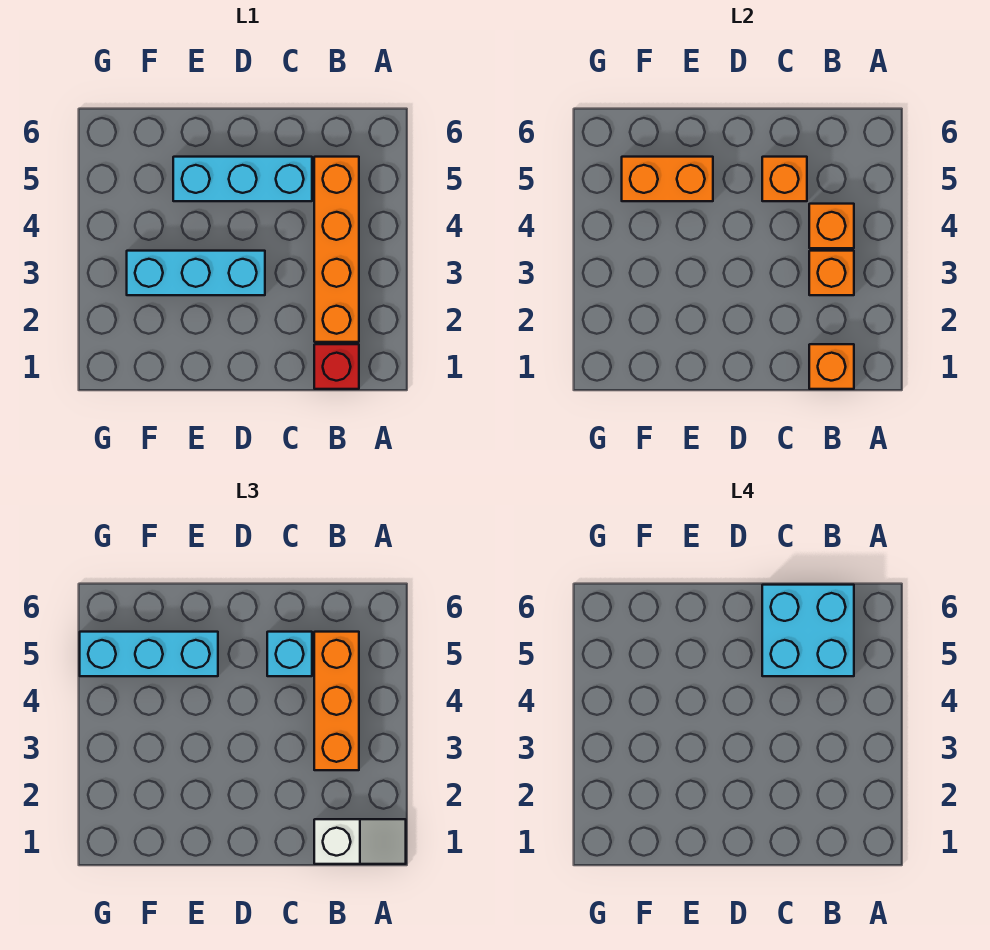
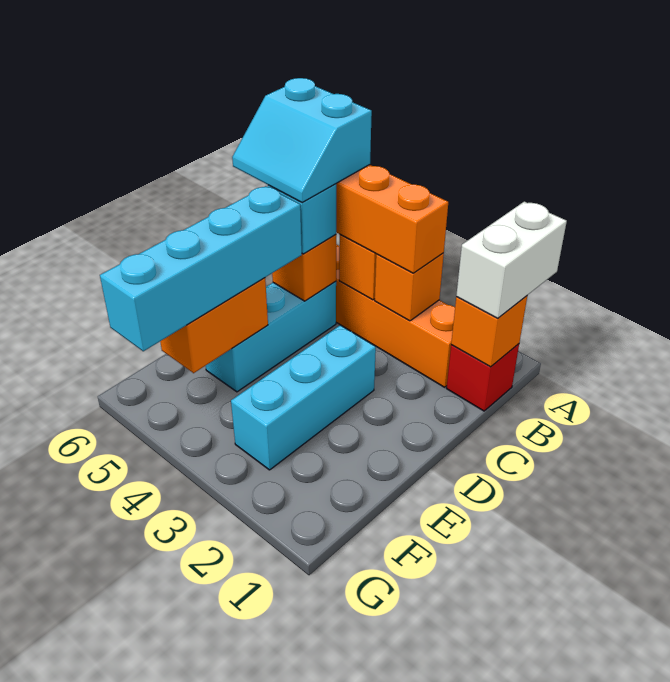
white slope A1:B1 level 3 top B -> white brick A1:B1 level 3
cyan brick B5:C6 level 4 -> cyan slope B5:C6 level 4 top B
cyan brick E5:G5 level 3 -> cyan brick D5:G5 level 3

